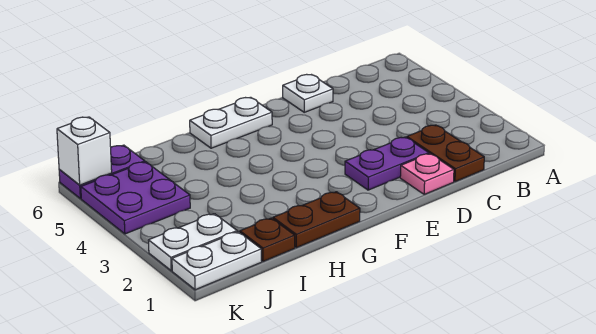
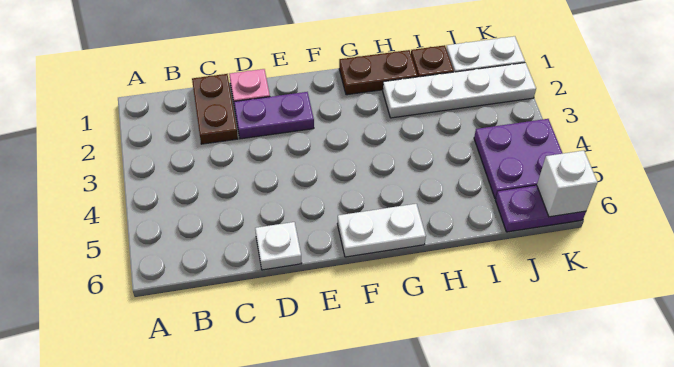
white plate J2:K2 level 1 -> white plate H2:K2 level 1

